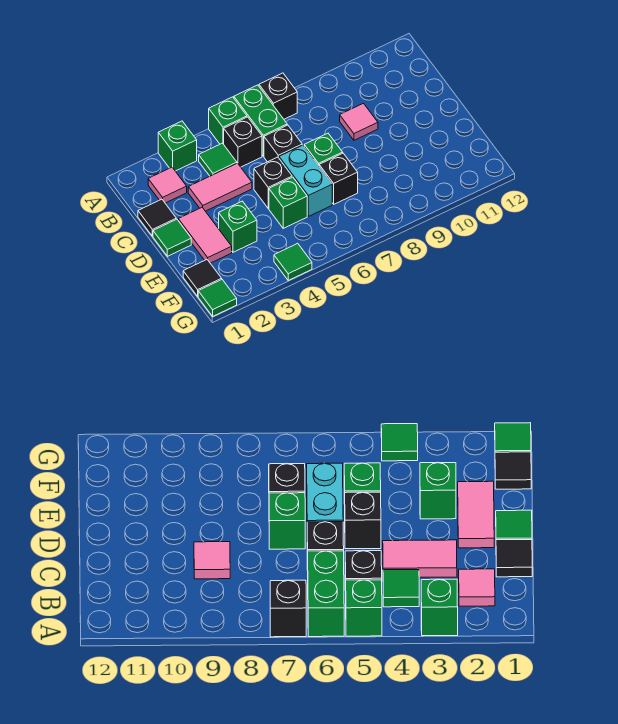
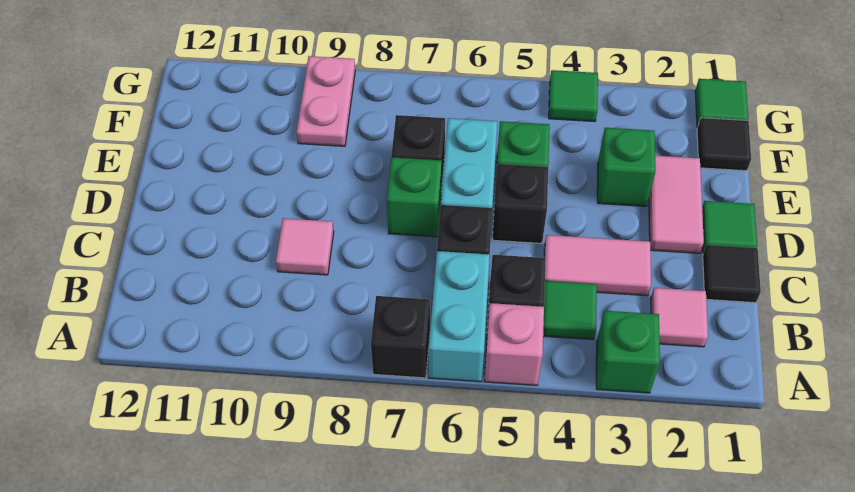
green brick A5 level 1 -> pink brick A5 level 1
green brick A6:B6 level 1 -> cyan brick A6:B6 level 1
none -> pink plate F9:G9 level 1

